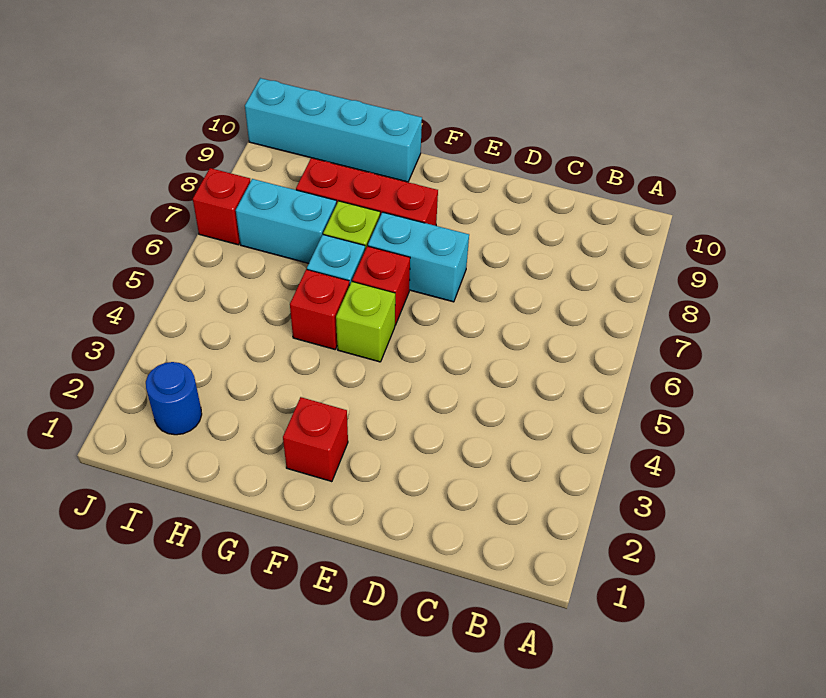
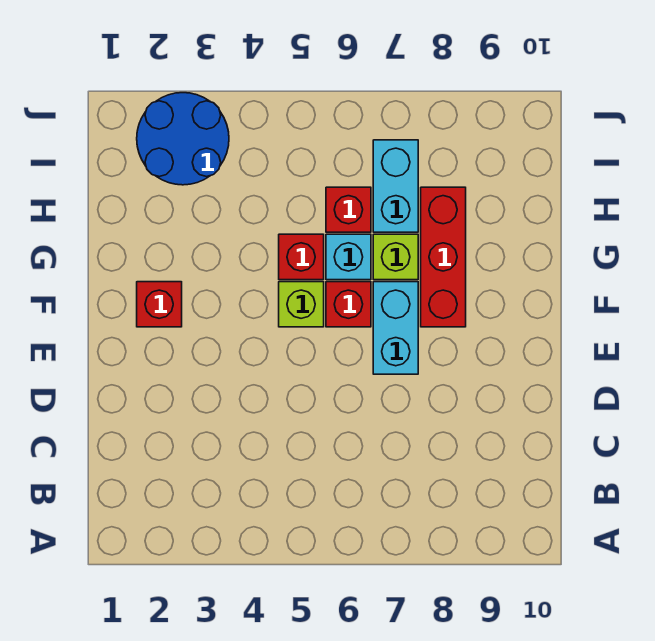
cyan brick G10:J10 level 1 -> none
blue round brick I2 level 1 -> blue round brick I2:J3 level 1
red brick J7 level 1 -> red brick H6 level 1

